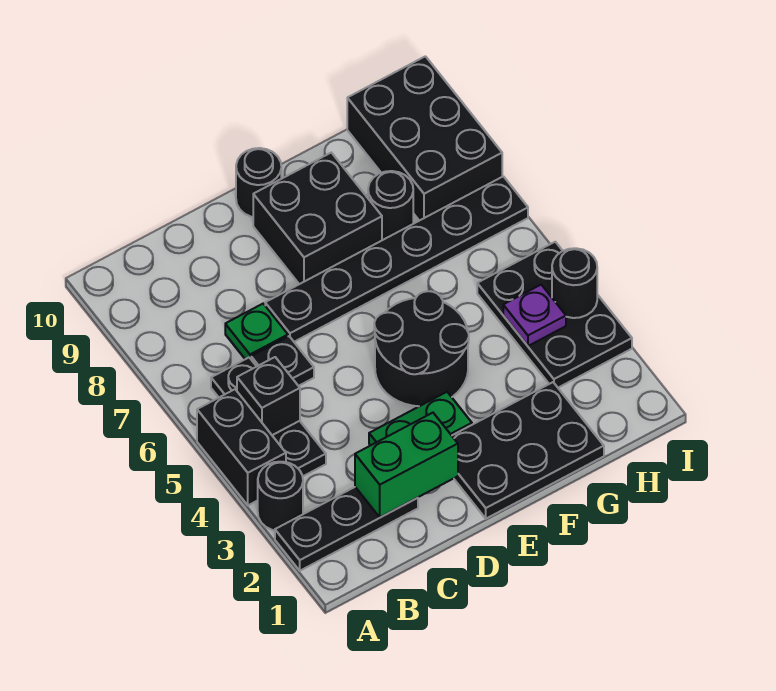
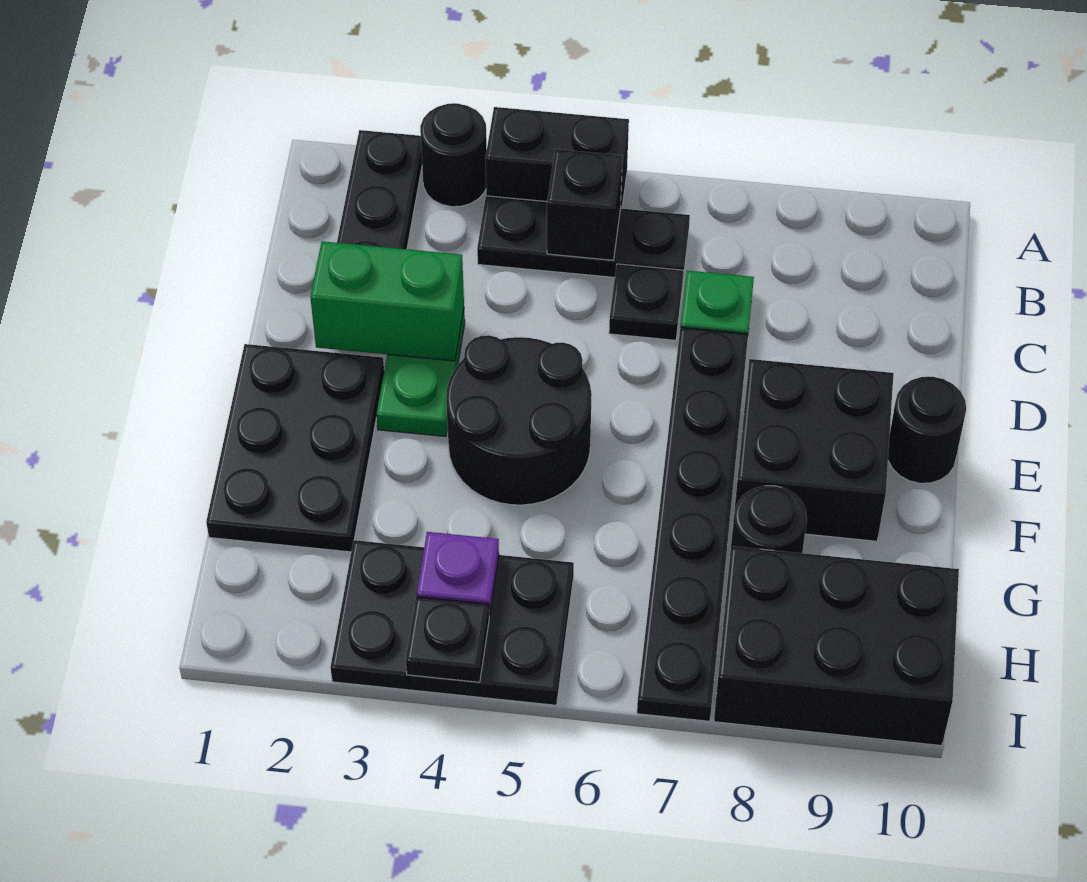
green brick C2:D2 level 2 -> green brick D2:D3 level 2
black round brick I4 level 2 -> black plate I4 level 2

